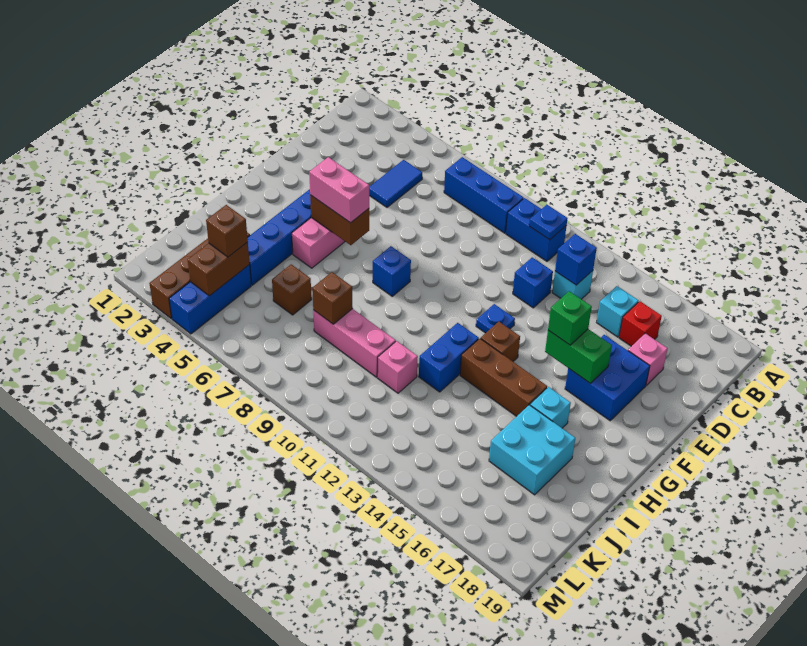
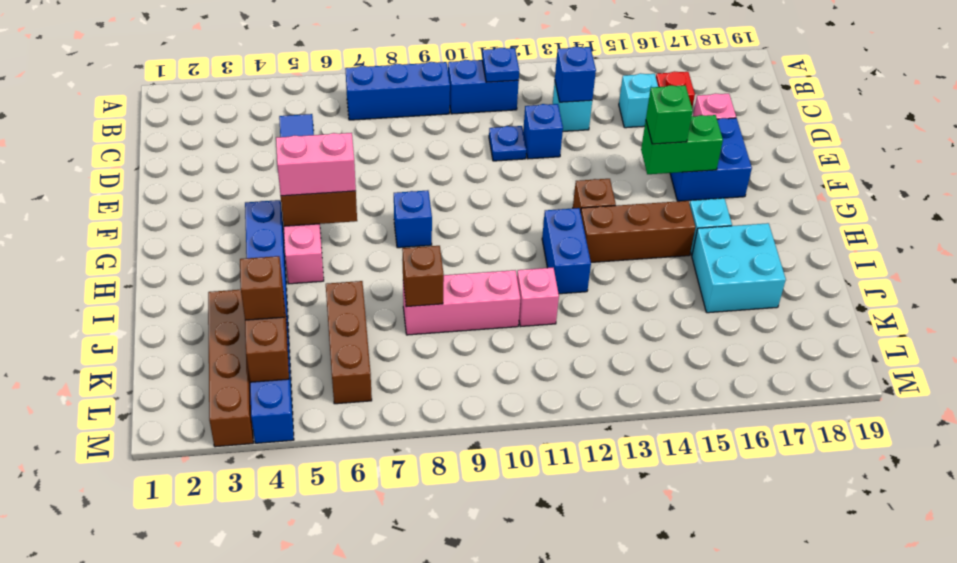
blue plate F12 level 1 -> blue plate D11 level 1
brown brick J6 level 1 -> brown brick J6:L6 level 1

